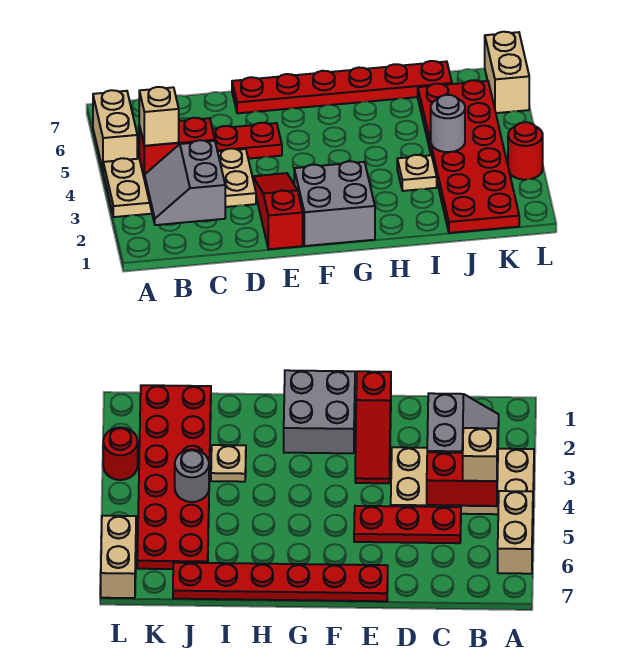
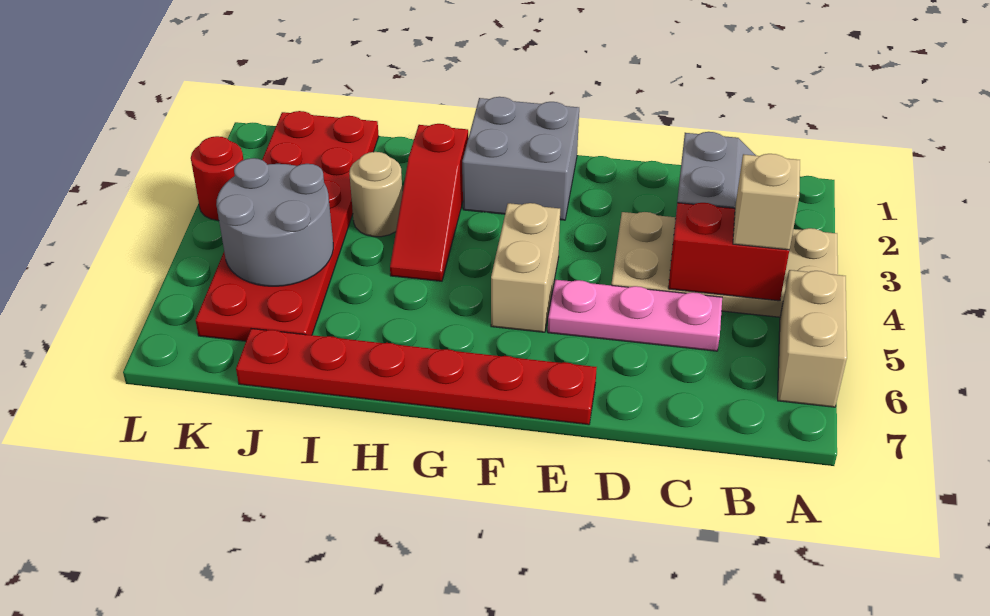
red plate C5:E5 level 1 -> pink plate C5:E5 level 1
red slope E1:E3 level 1 top 1 -> red slope H2:H4 level 1 top 2
tan plate I3 level 1 -> tan round brick I3 level 1
grey round brick J4 level 2 -> grey round brick J4:K5 level 2
tan brick L6:L7 level 1 -> tan brick F4:F5 level 1

